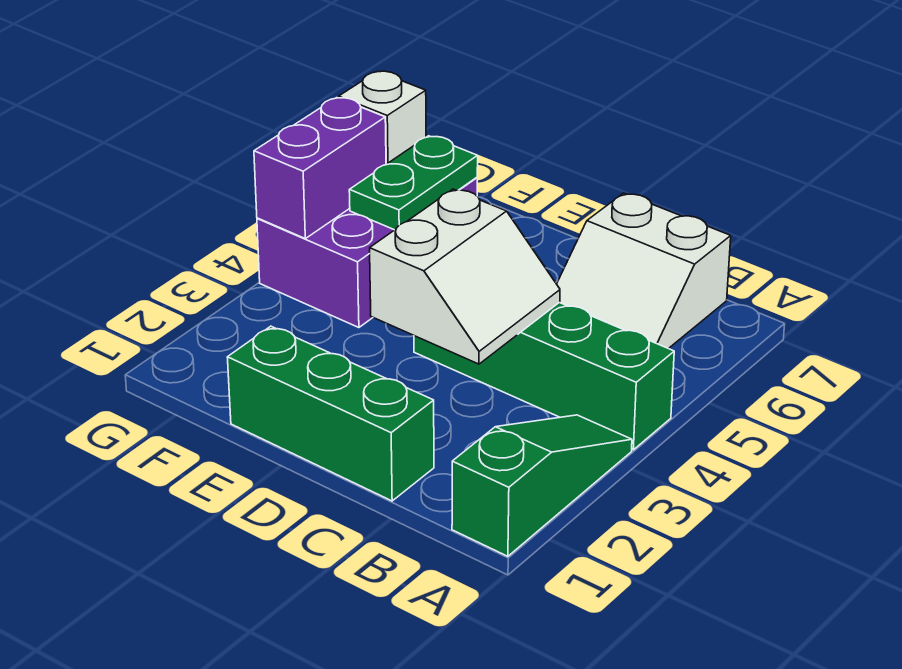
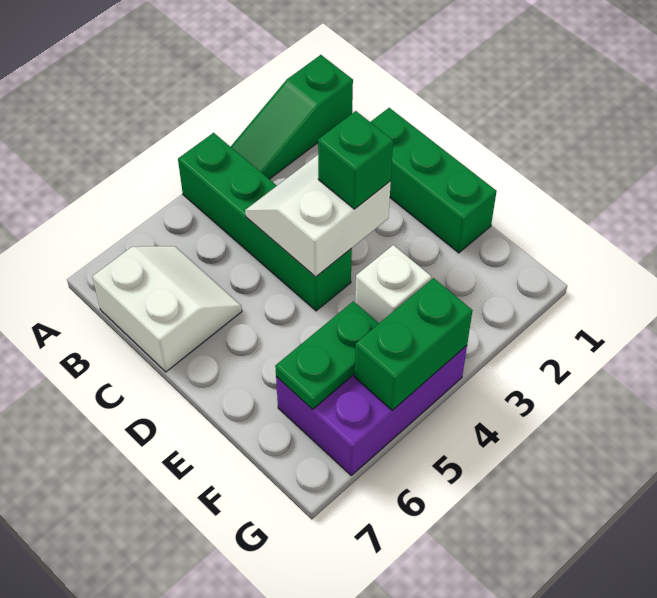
none -> green brick D3 level 3
purple brick G4:G5 level 2 -> green brick G4:G5 level 2
white brick G6 level 2 -> white brick F4 level 2

